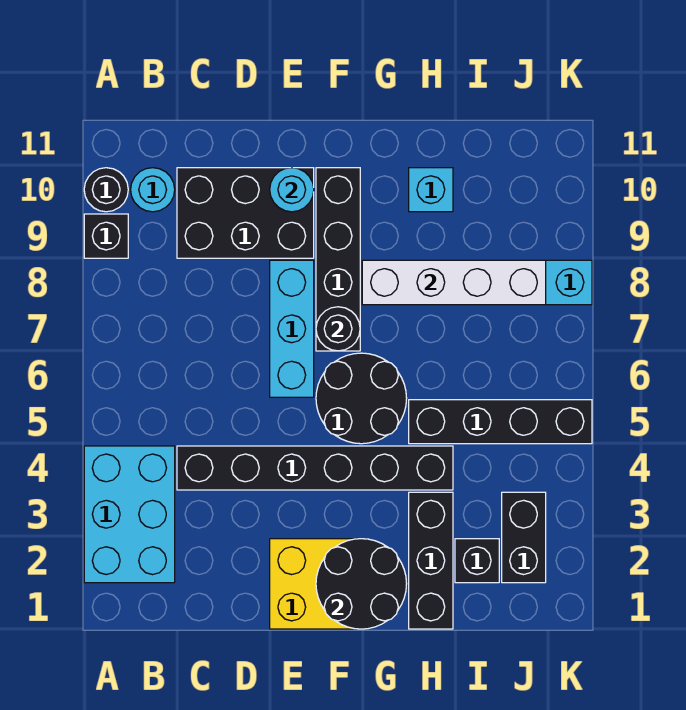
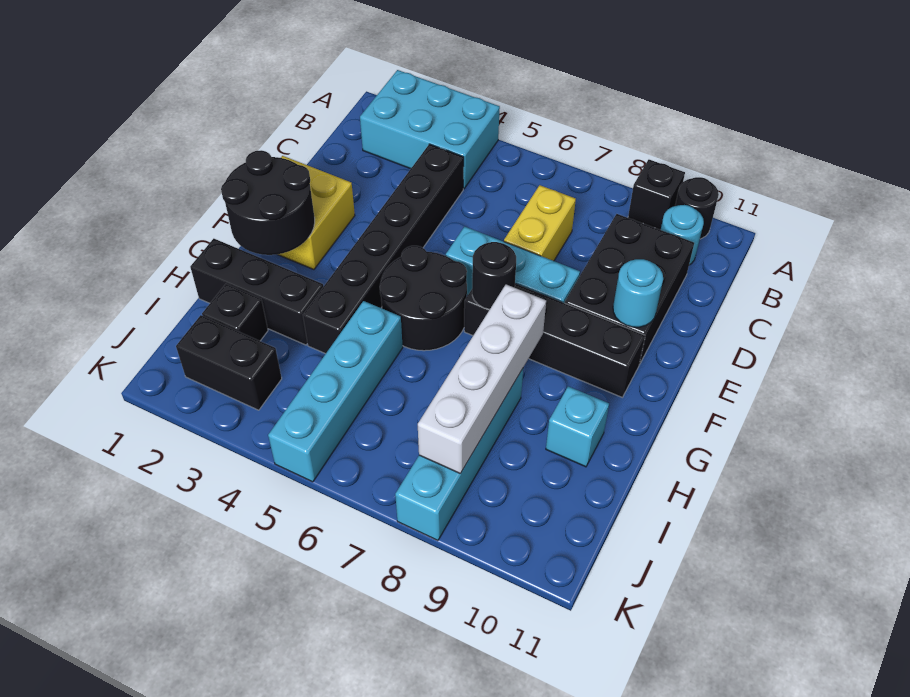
none -> yellow brick C7:D7 level 1
black brick H5:K5 level 1 -> cyan brick H5:K5 level 1

